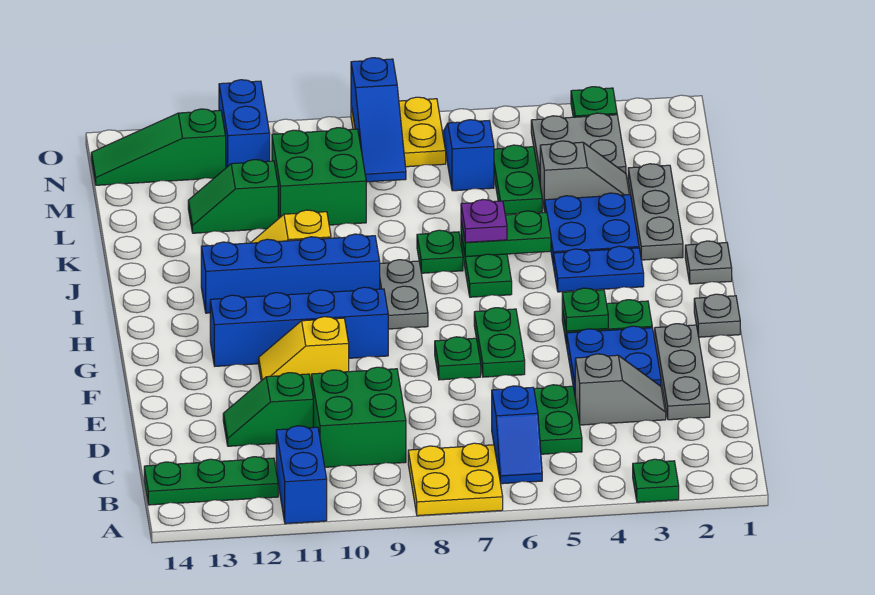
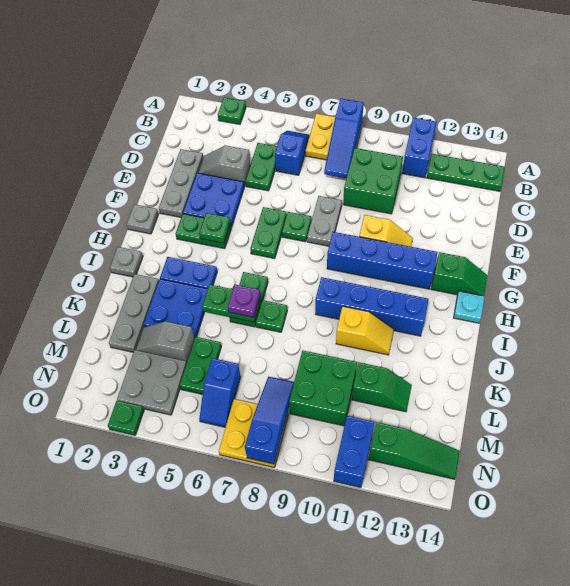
none -> blue slope A8:C8 level 2 top A
green slope D11:D12 level 1 top 11 -> green slope G13:G14 level 1 top 13
grey plate H8:I8 level 1 -> grey plate E8:F8 level 1
none -> cyan plate H14 level 1

